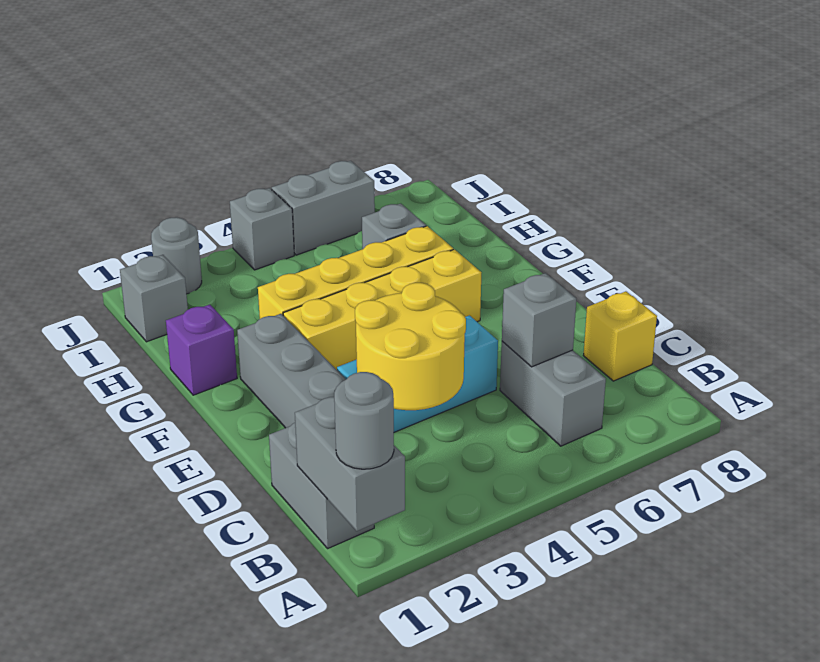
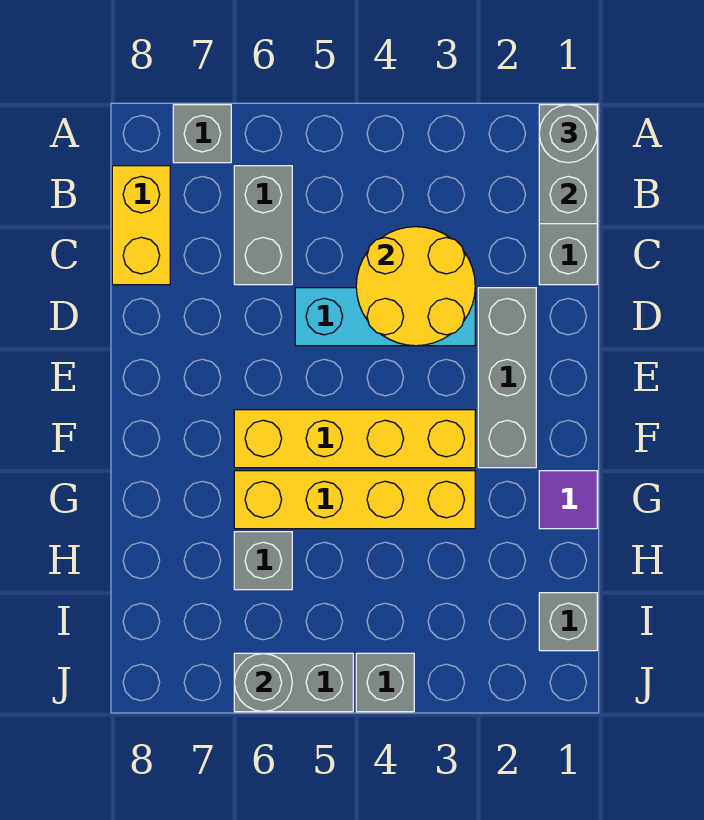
grey brick C6 level 2 -> grey brick A7 level 1
yellow brick C8 level 1 -> yellow brick B8:C8 level 1
purple brick G1 level 1 -> purple tile G1 level 1
grey round brick J2 level 1 -> grey round brick J6 level 2

